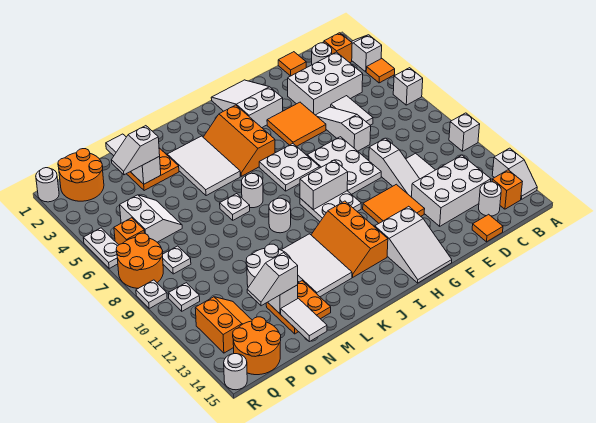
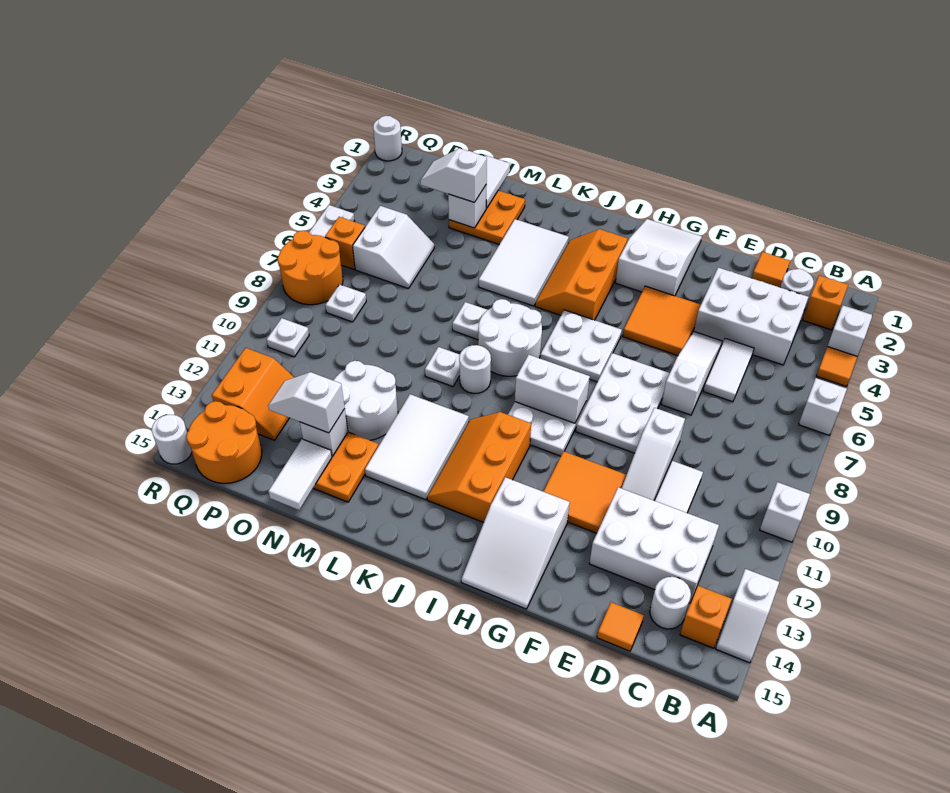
white round brick K7 level 1 -> white round brick J7:K8 level 1
orange round brick P1:Q2 level 1 -> none
white plate R9 level 1 -> white plate L9 level 1

